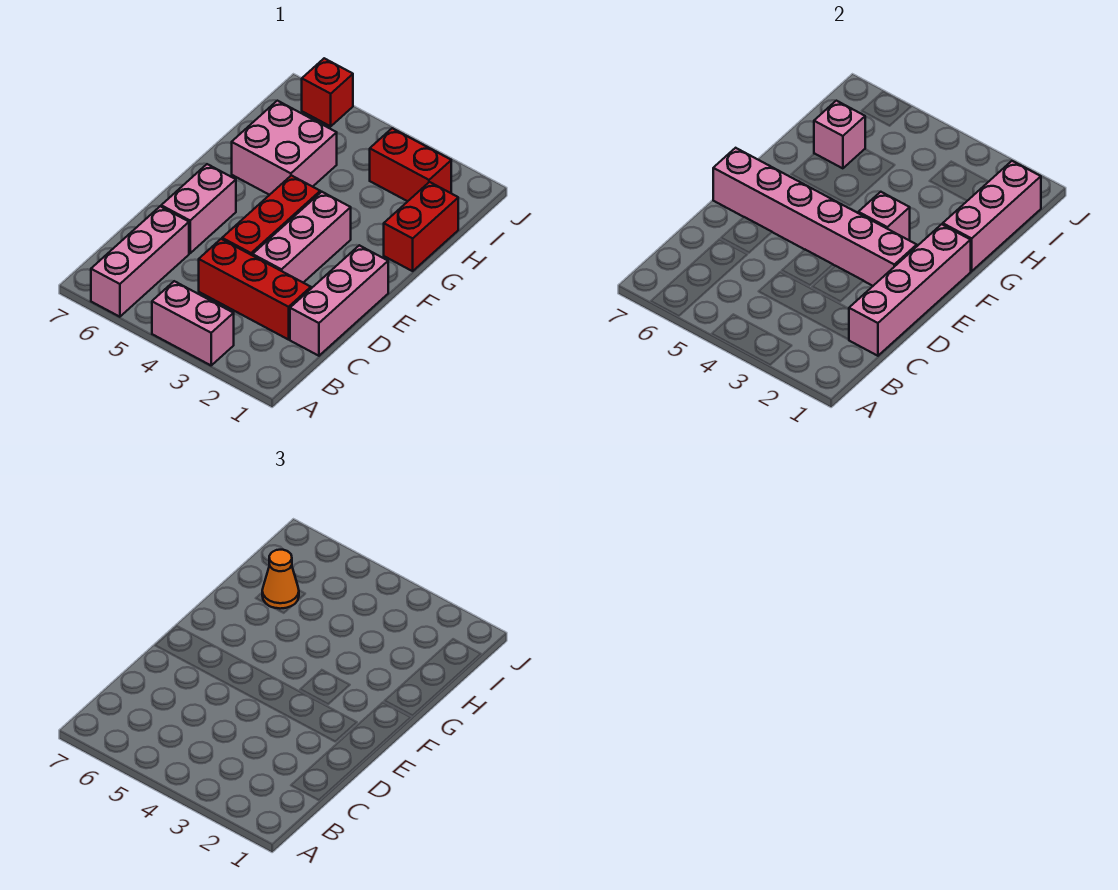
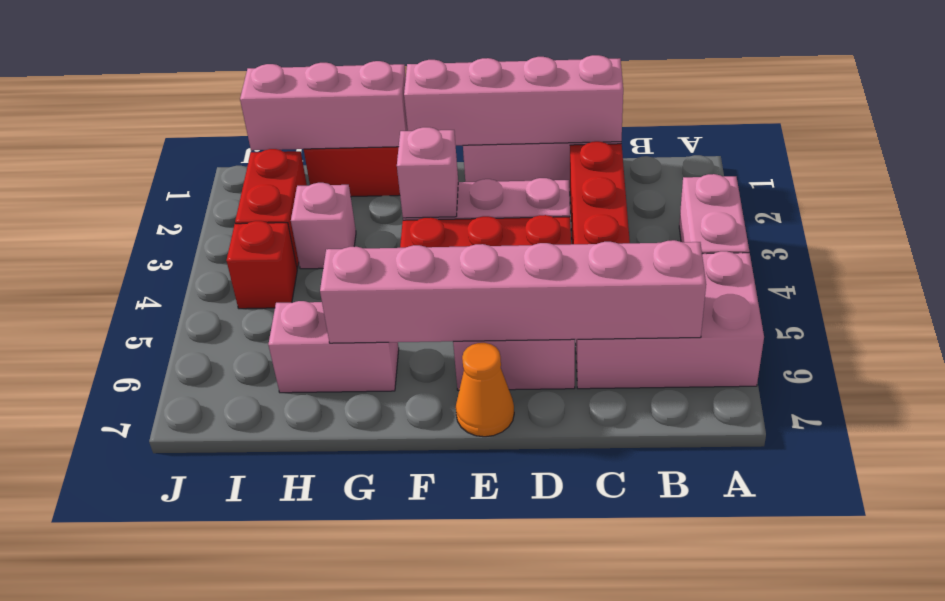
pink brick A6:C6 level 1 -> pink brick A5:C6 level 1
pink brick E2:E7 level 2 -> pink brick B6:G6 level 2
pink brick G5:H6 level 1 -> pink brick G6:H6 level 1
pink brick H6 level 2 -> pink brick H3 level 1
orange cone H6 level 3 -> orange cone E7 level 1
red brick J6 level 1 -> red brick I4 level 1

